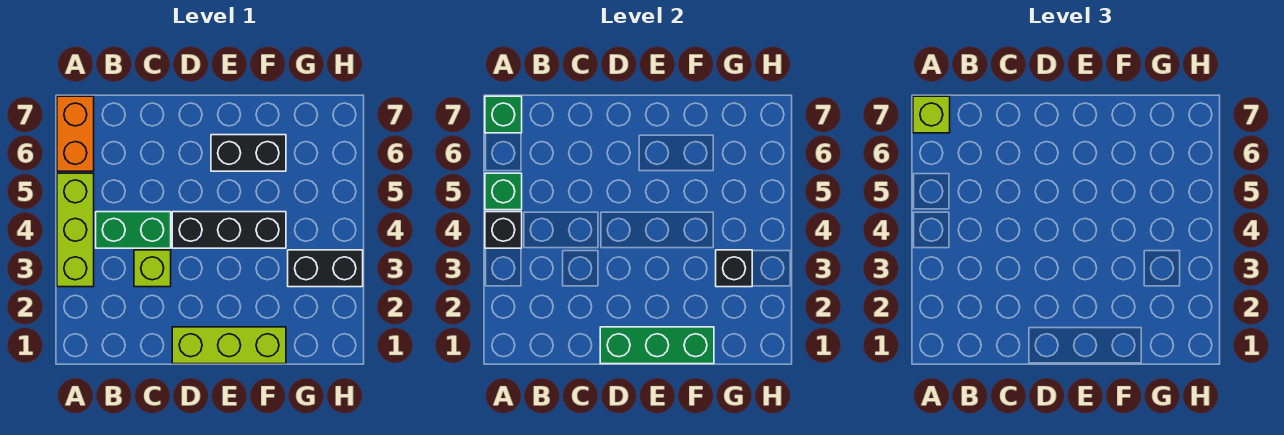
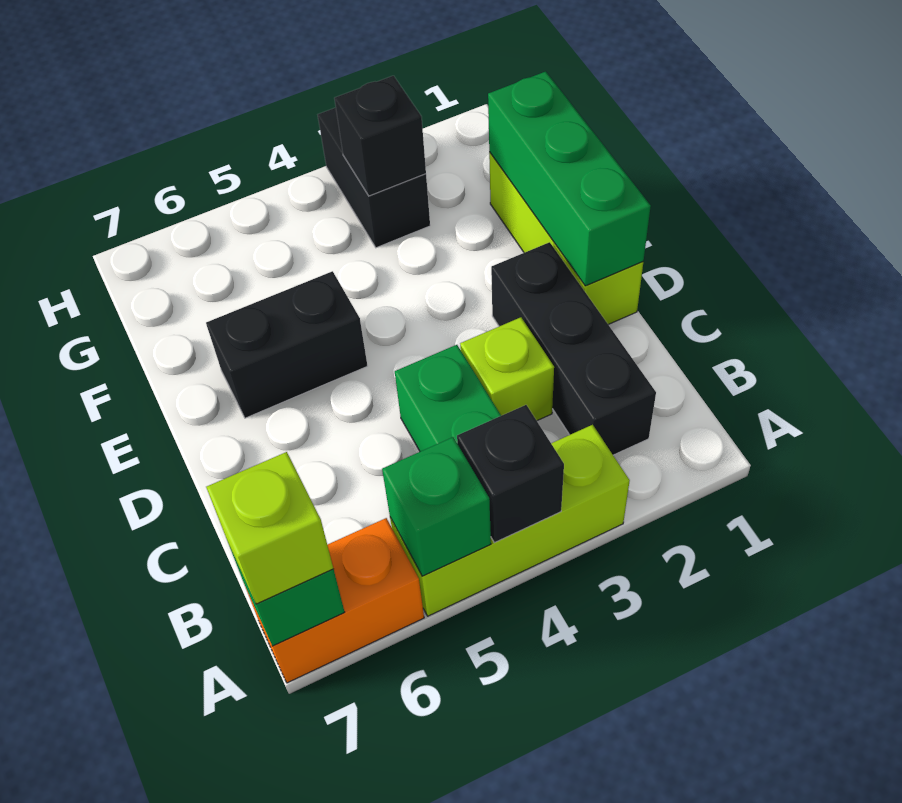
black brick D4:F4 level 1 -> black brick B2:D2 level 1
black brick E6:F6 level 1 -> black brick E5:E6 level 1

